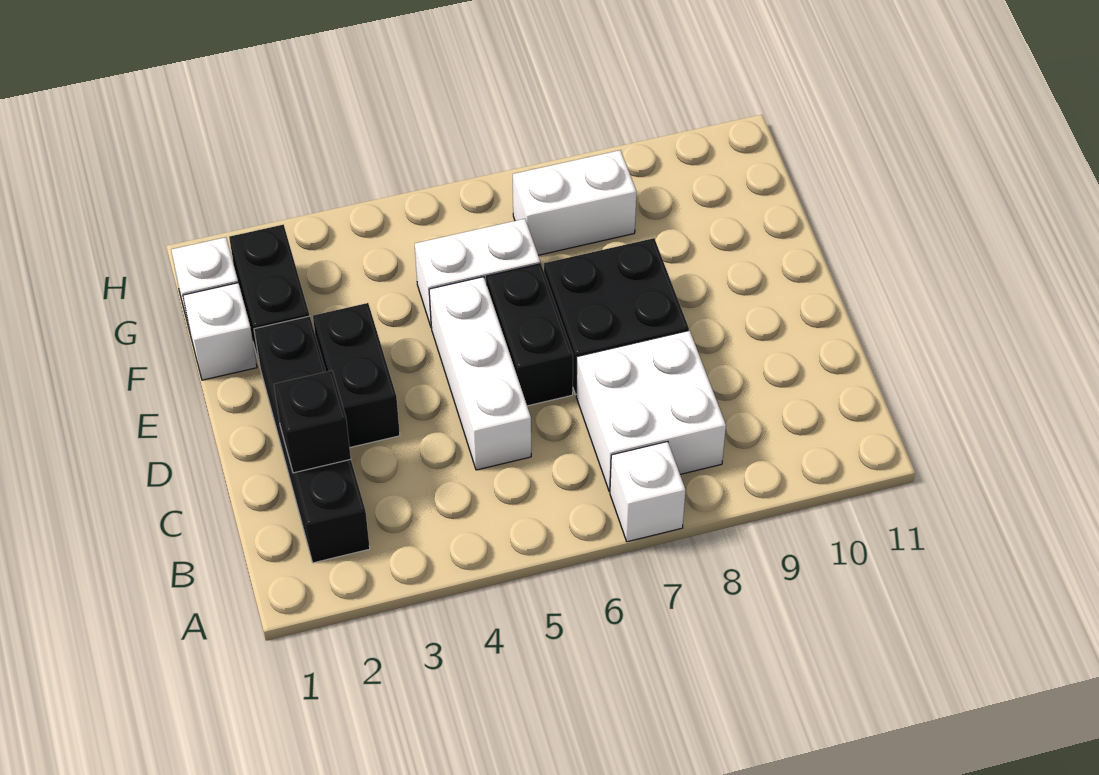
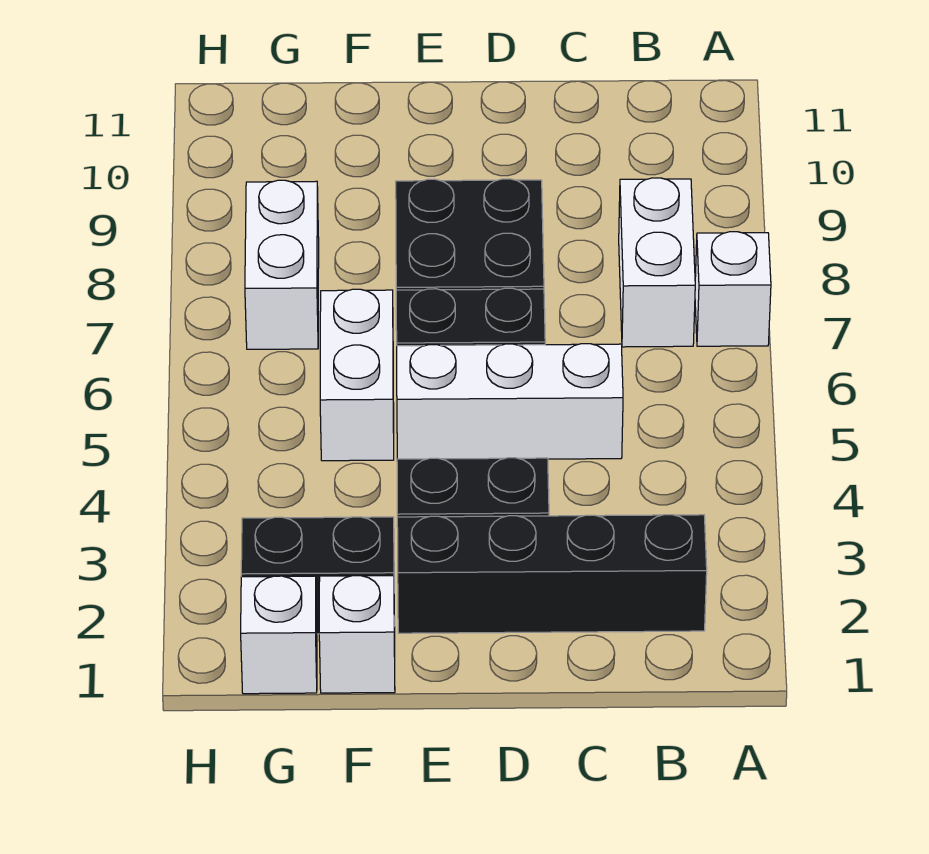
white brick B7:C8 level 1 -> white brick B7:B8 level 1
black brick C2 level 2 -> none

